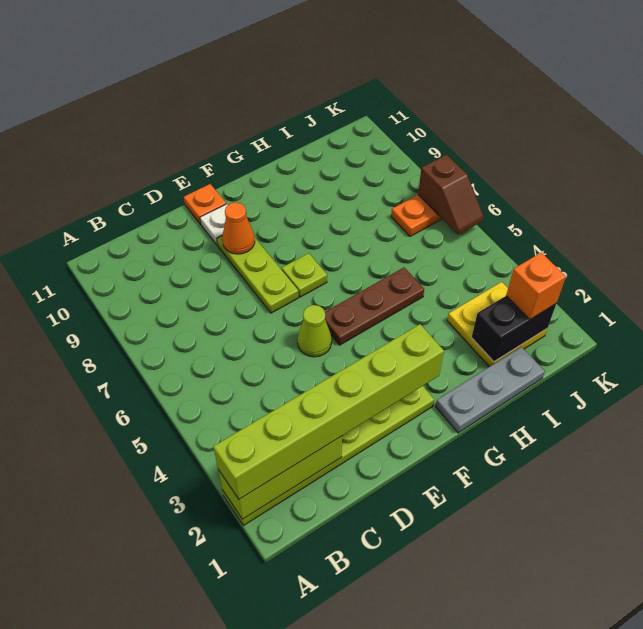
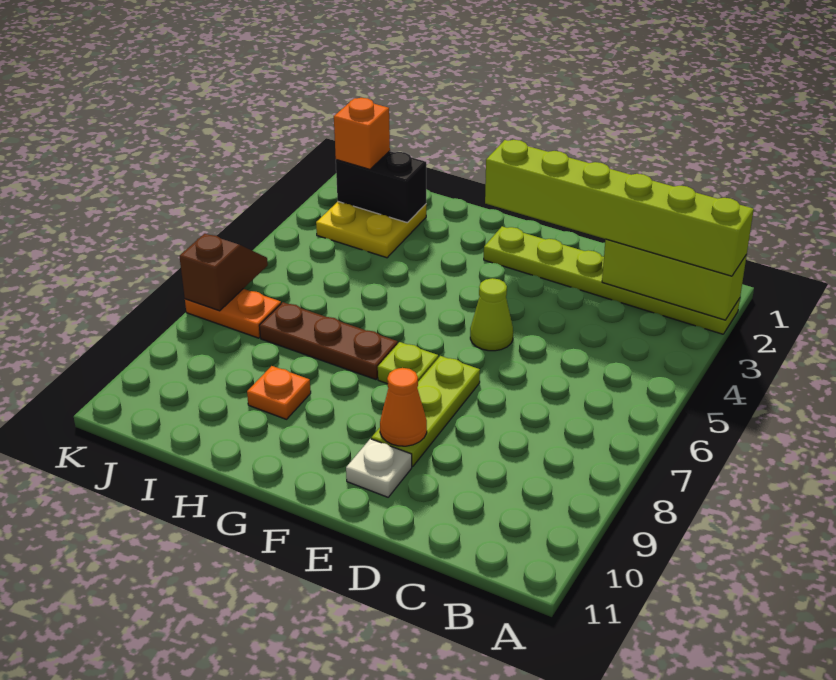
orange plate E11 level 1 -> orange plate H9 level 1
brown plate F5:H5 level 1 -> brown plate G7:I7 level 1
grey plate G1:I1 level 1 -> none

